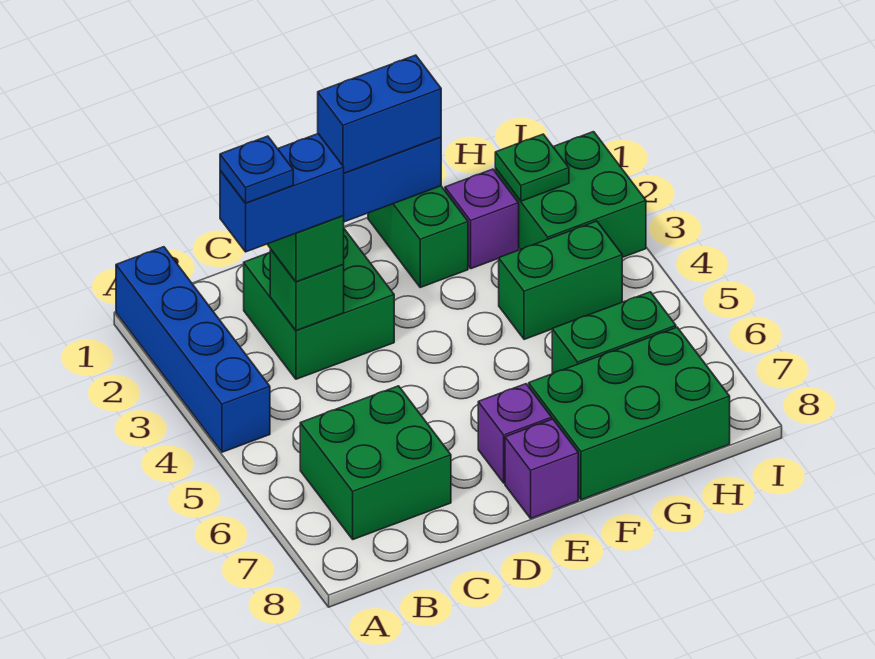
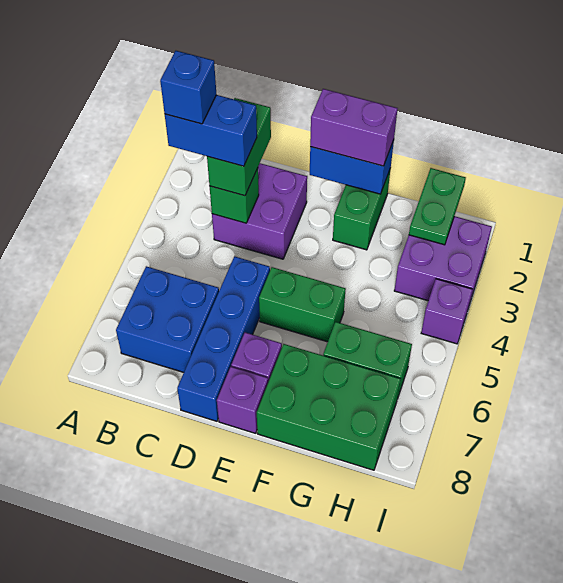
blue brick A1:A4 level 1 -> blue brick D5:D8 level 1
blue plate B3 level 5 -> blue brick B3 level 5
green brick B6:C7 level 1 -> blue brick B6:C7 level 1
green brick C2:D3 level 1 -> purple brick C2:D3 level 1
blue brick E1:F1 level 3 -> purple brick E1:F1 level 3
purple brick G2 level 1 -> purple brick I4 level 1
green brick G4:H4 level 1 -> green brick E5:F5 level 1
green brick H2:I3 level 1 -> purple brick H2:I3 level 1
green plate H2 level 2 -> green plate H1:H2 level 2

